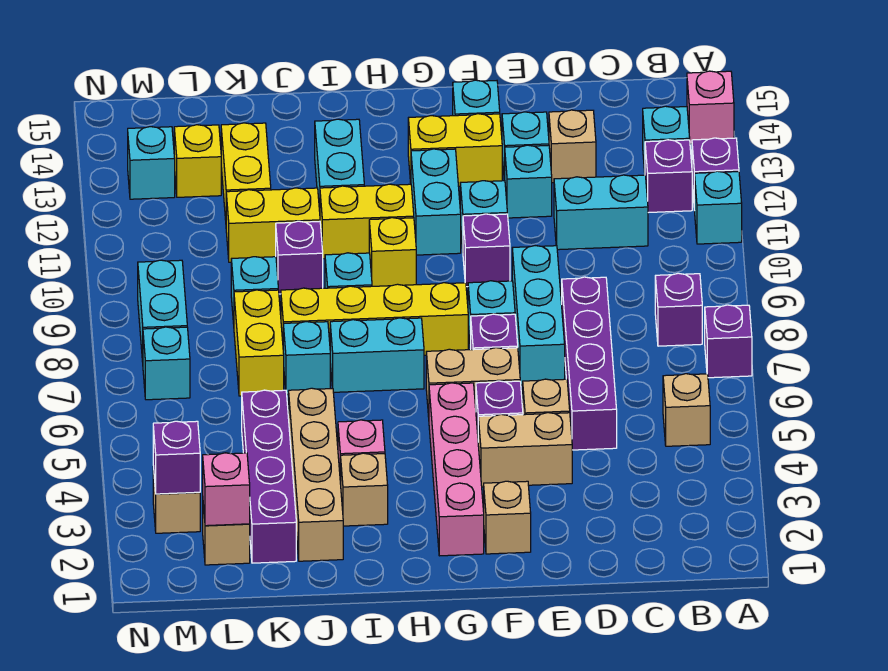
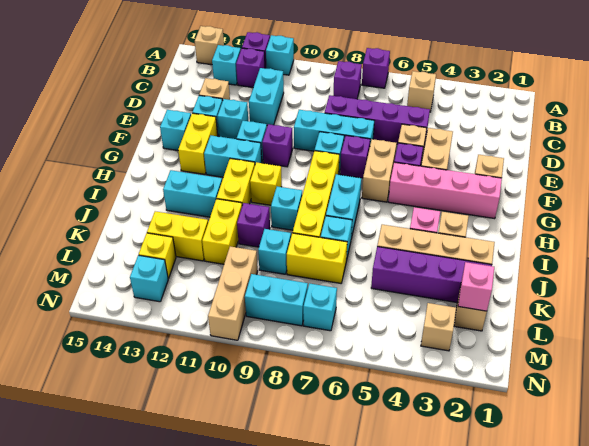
pink brick A14 level 1 -> tan brick A14 level 1
none -> tan brick L10:N10 level 1
purple brick M3 level 2 -> none

